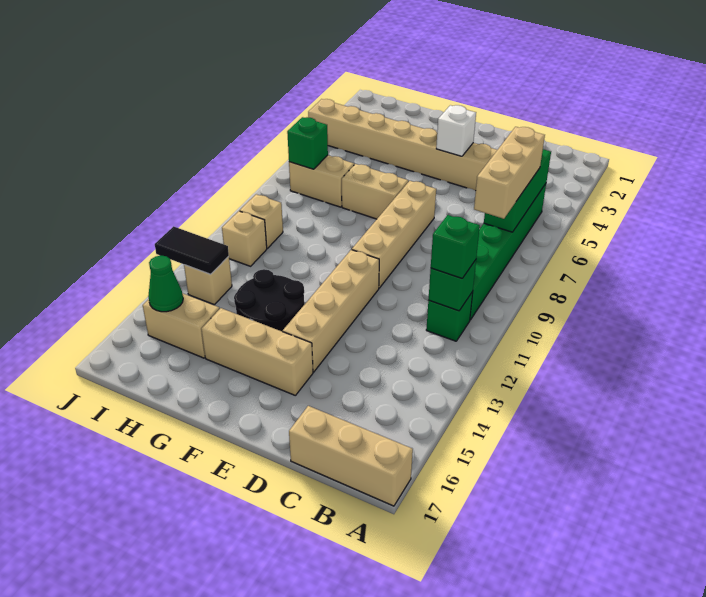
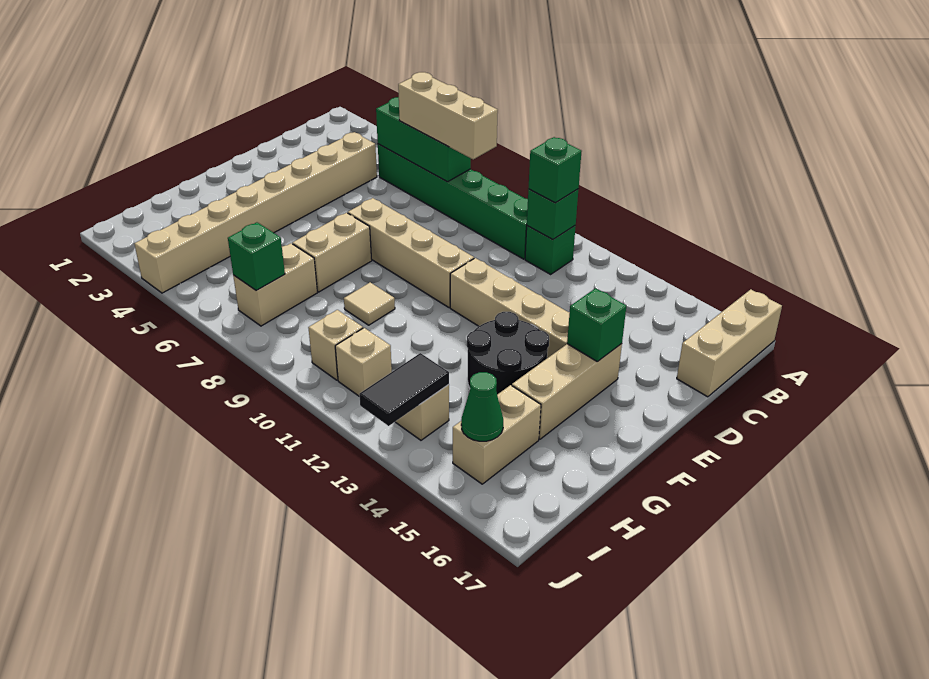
white brick E4 level 2 -> none
none -> green brick E15 level 2
none -> tan tile G9 level 1

